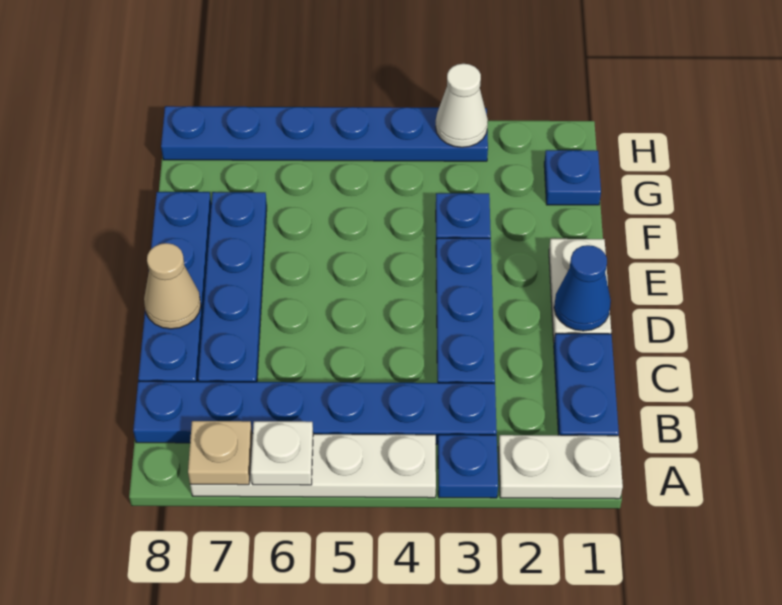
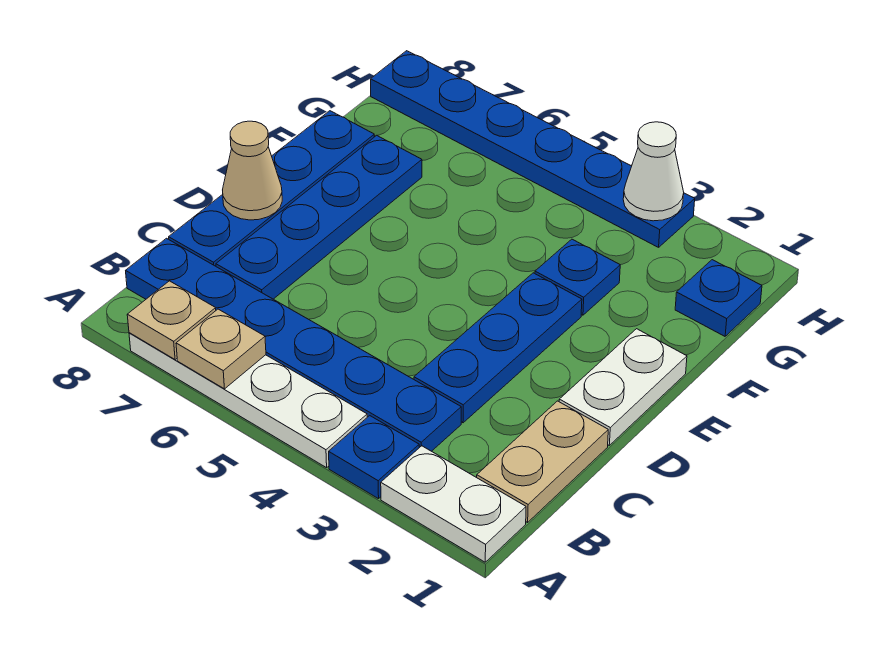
white plate A6 level 2 -> tan plate A6 level 2
blue plate B1:C1 level 1 -> tan plate B1:C1 level 1
blue cone D1 level 2 -> none

